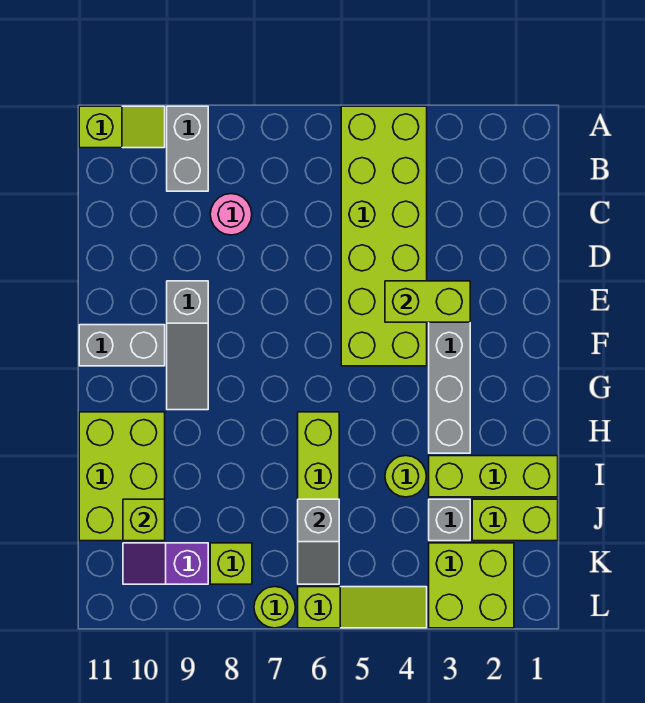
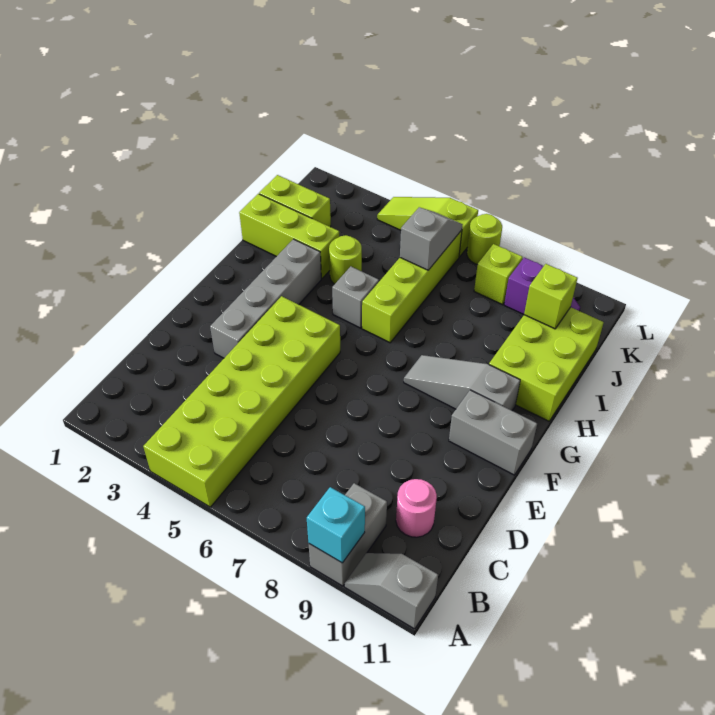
none -> cyan brick A9 level 2
lime slope A10:A11 level 1 top 11 -> grey slope A10:A11 level 1 top 11
pink round brick C8 level 1 -> pink round brick C10 level 1
lime brick E3:E4 level 2 -> none
grey slope E9:G9 level 1 top E -> grey slope G8:G10 level 1 top 10
grey brick J3 level 1 -> grey brick H5 level 1
lime brick K2:L3 level 1 -> none

